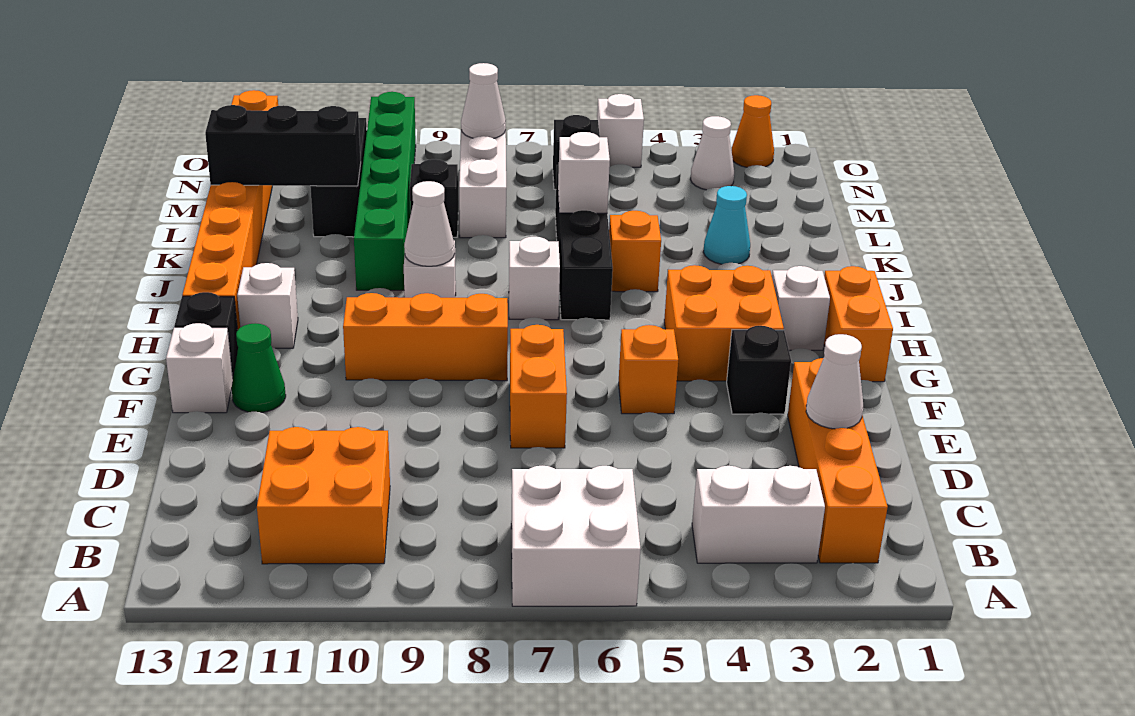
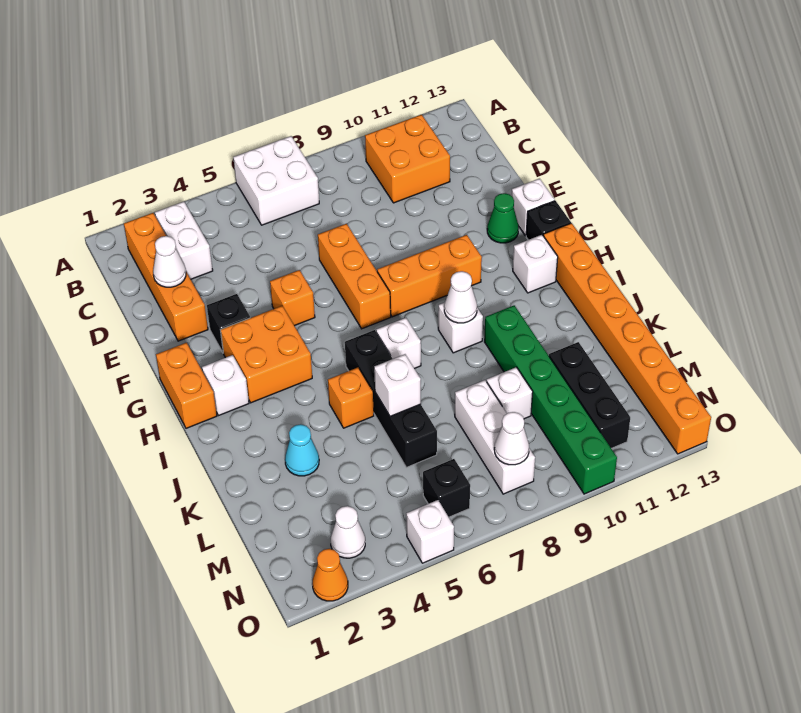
white brick B3:B4 level 1 -> white brick B3:C3 level 1
orange brick E7:F7 level 1 -> orange brick E7:G7 level 1
black brick L9 level 1 -> white brick L9 level 1
black brick L11:L13 level 2 -> none

